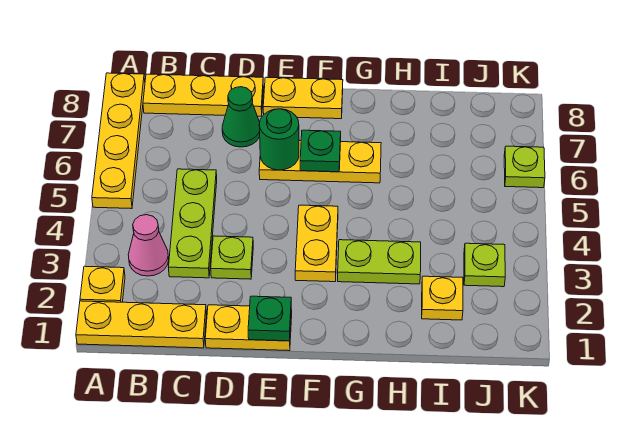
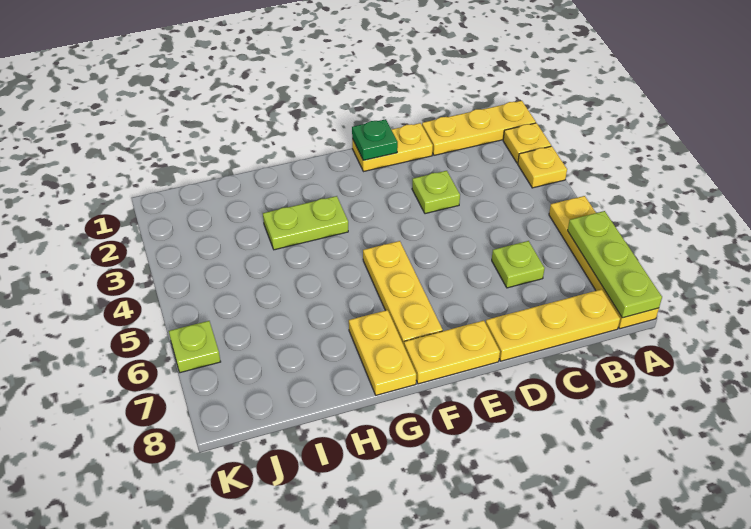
pink cone B3 level 1 -> none
lime plate C3:C5 level 1 -> lime plate A6:A8 level 2
green cone D7 level 1 -> none
yellow plate E6:G6 level 1 -> yellow plate F5:F7 level 1
green round brick E6 level 2 -> none
yellow plate F3:F4 level 1 -> yellow plate G7:G8 level 1
green plate F6 level 2 -> none
yellow plate I2 level 1 -> yellow plate A3 level 1
lime plate J3 level 1 -> lime plate C6 level 1

